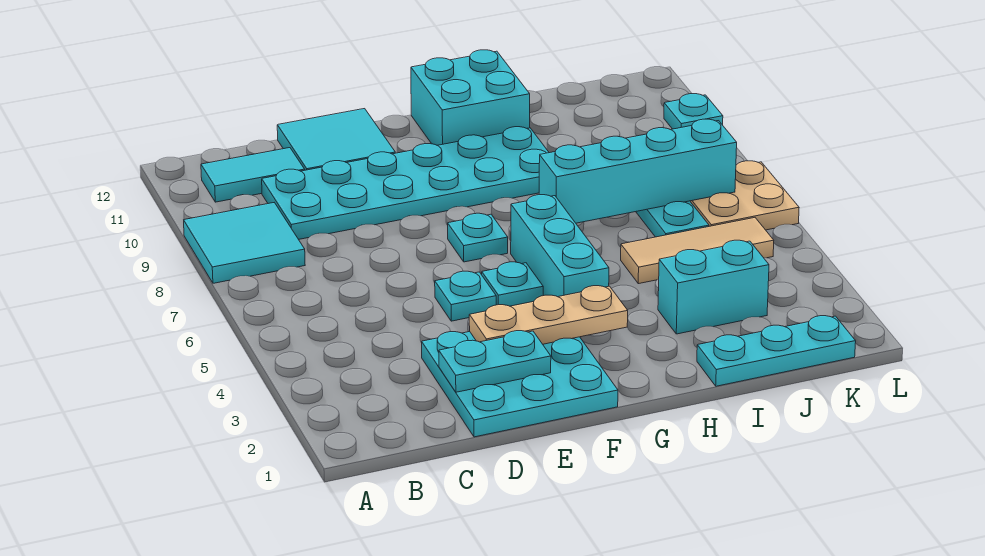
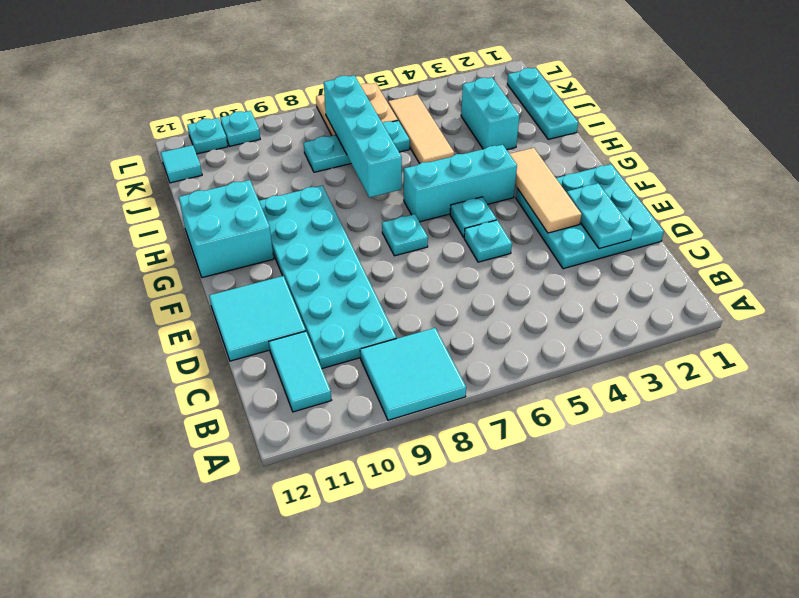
tan plate E3:G3 level 2 -> tan tile E3:G3 level 2
none -> cyan tile K12 level 1
none -> cyan plate L11 level 1

